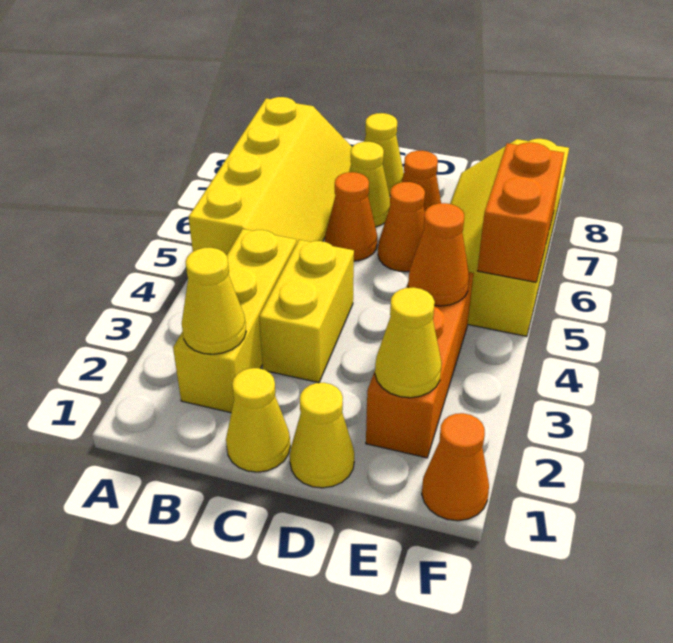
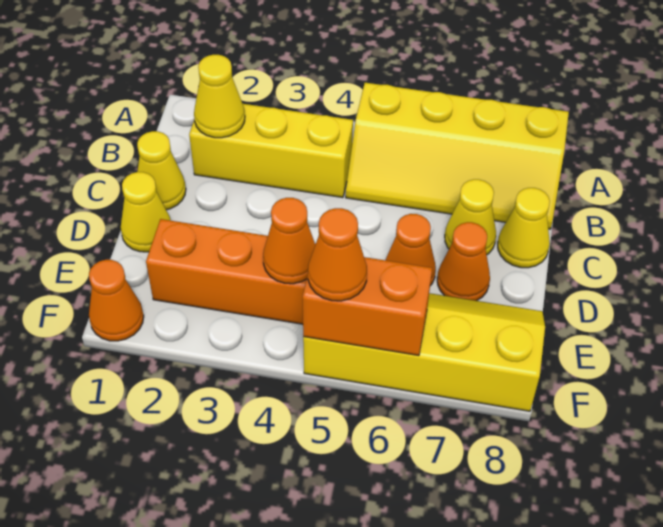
yellow brick C3:C4 level 1 -> none
orange cone C6 level 1 -> orange cone F5 level 3
yellow cone E2 level 2 -> none

